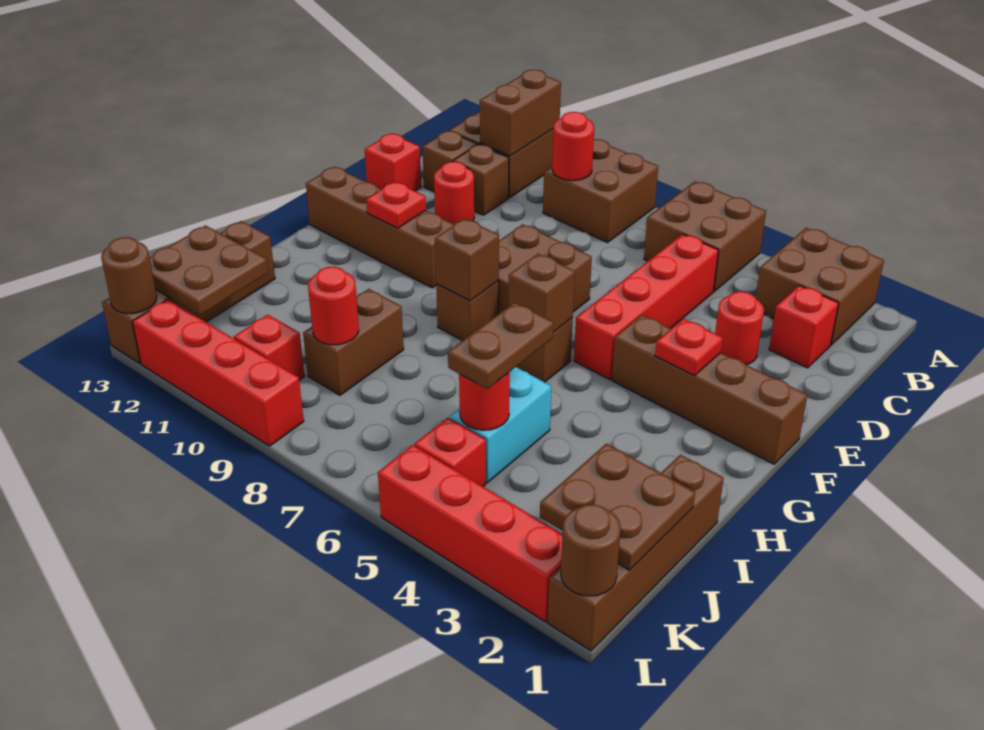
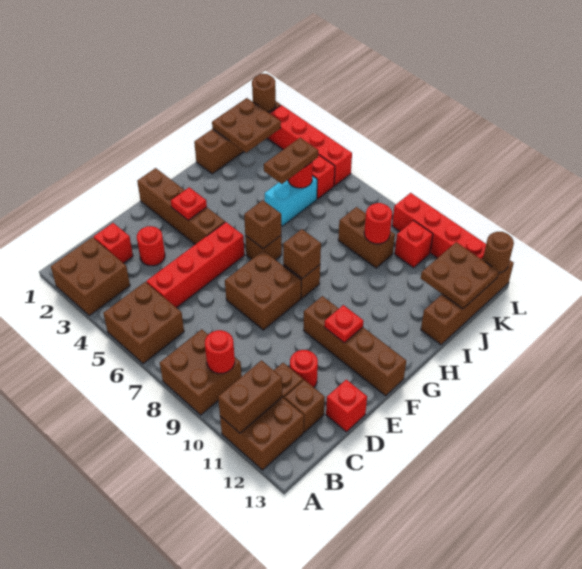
brown brick I9:J9 level 1 -> brown brick J8:J9 level 1

